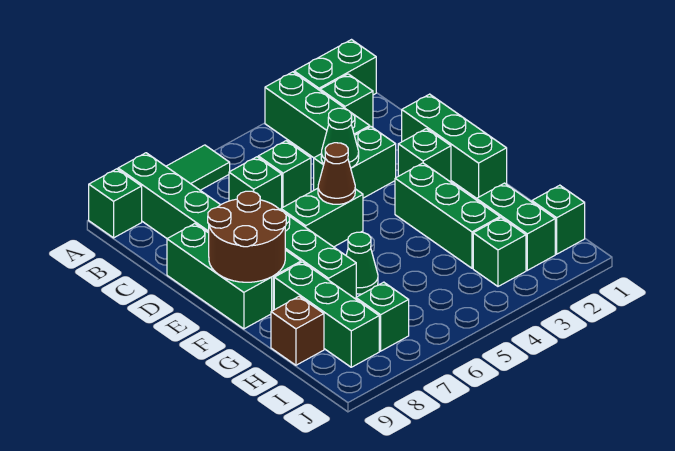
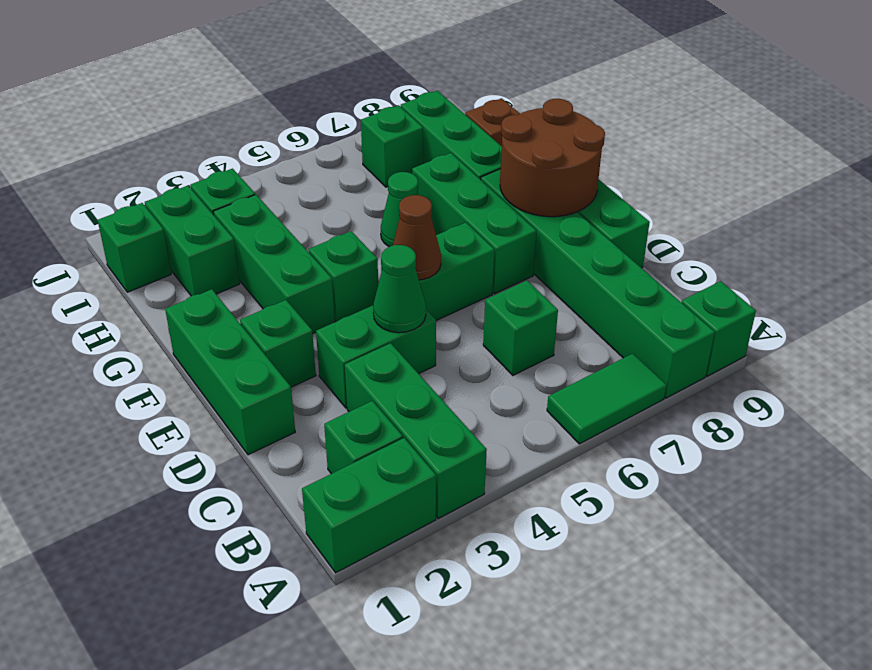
green brick C5 level 1 -> green brick F4 level 1

